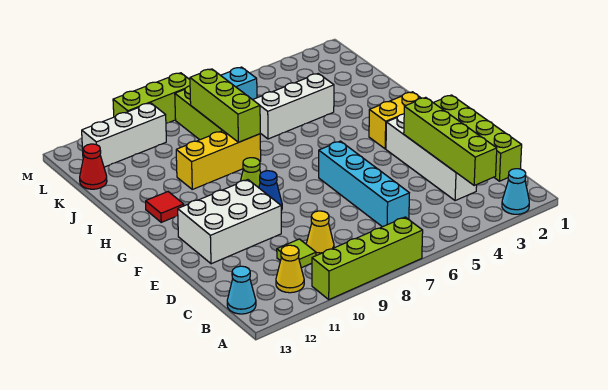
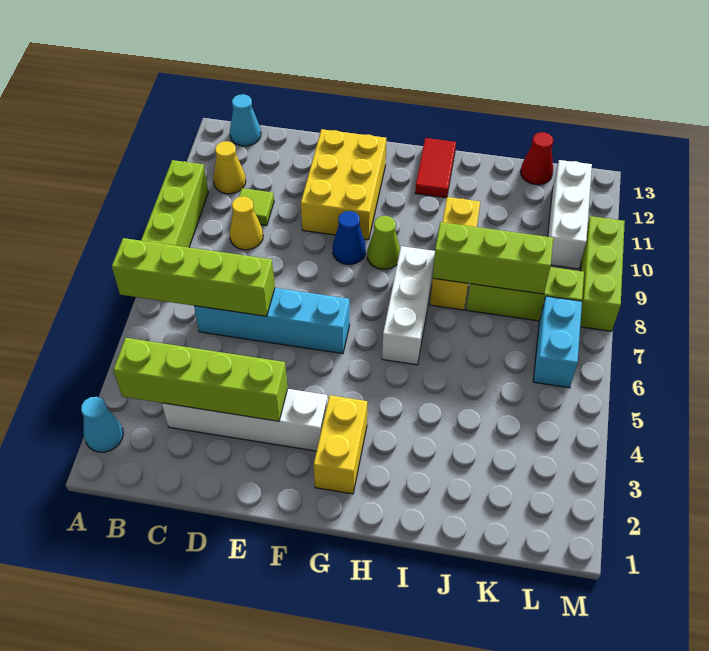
lime brick C1:F1 level 1 -> lime brick A6:D6 level 2
white brick E10:F12 level 1 -> yellow brick E10:F12 level 1
red tile H12 level 1 -> red tile H12:H13 level 1
white brick J4:J6 level 1 -> white brick H6:H8 level 1

